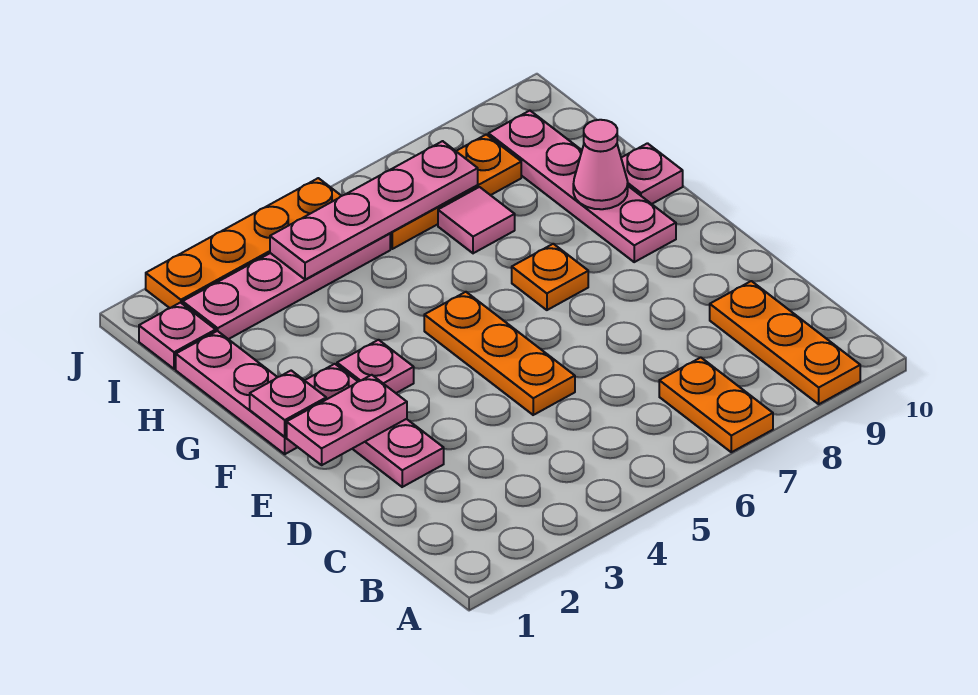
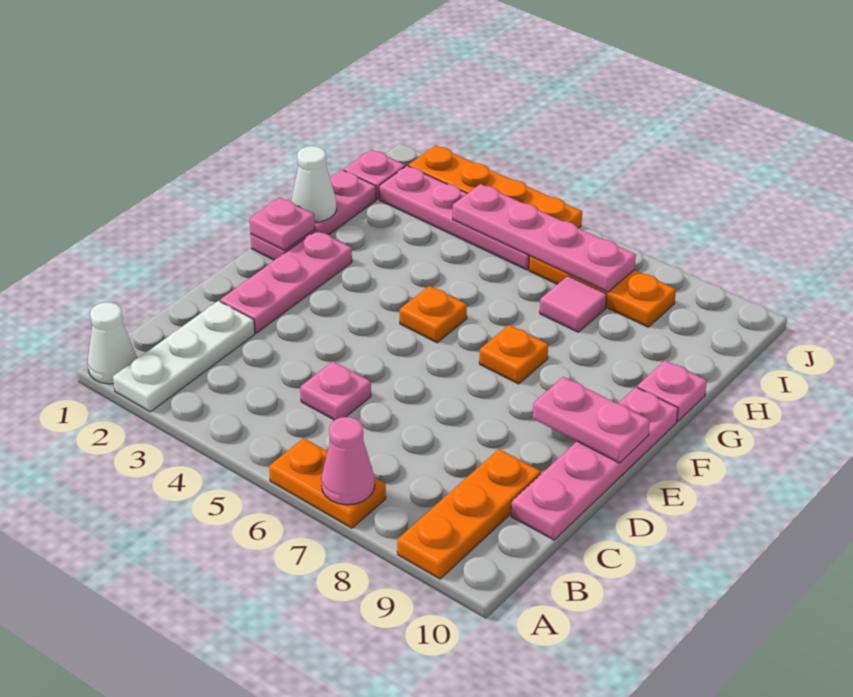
none -> white cone A1 level 1
none -> white plate A2:C2 level 1
orange plate A7:B7 level 1 -> orange plate A6:A7 level 1
orange plate D5:F5 level 1 -> orange plate F5 level 1
pink plate E1:E2 level 2 -> pink plate E9:E10 level 2
pink plate F3 level 1 -> pink plate C5 level 1
pink plate F9:I9 level 1 -> pink plate C10:F10 level 1
none -> white cone G1 level 2
pink cone G9 level 2 -> pink cone A7 level 2

